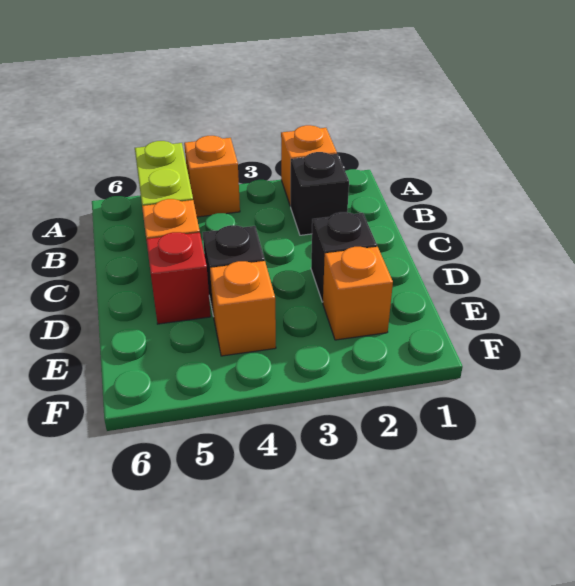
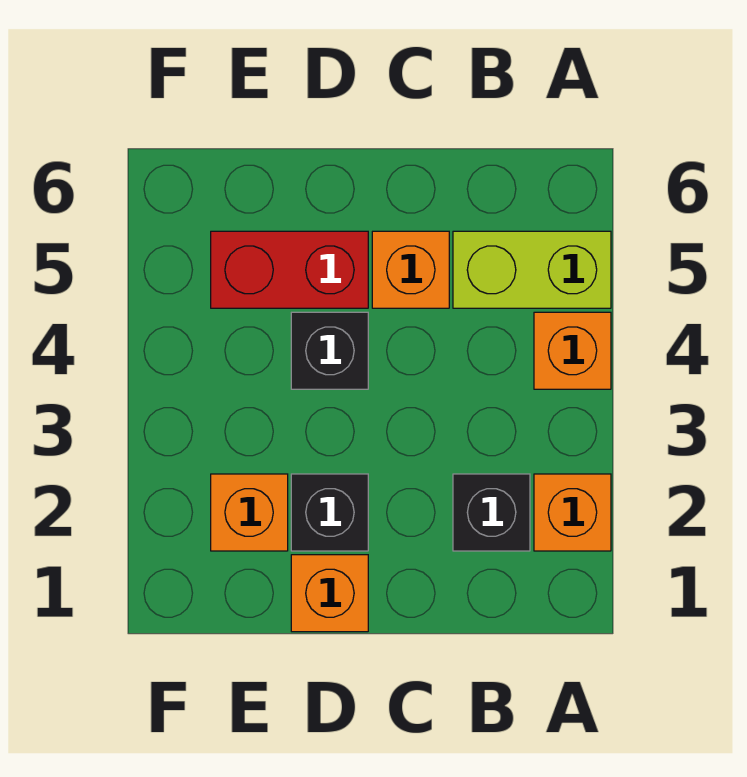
red brick D5 level 1 -> red brick D5:E5 level 1
orange brick E4 level 1 -> orange brick D1 level 1

